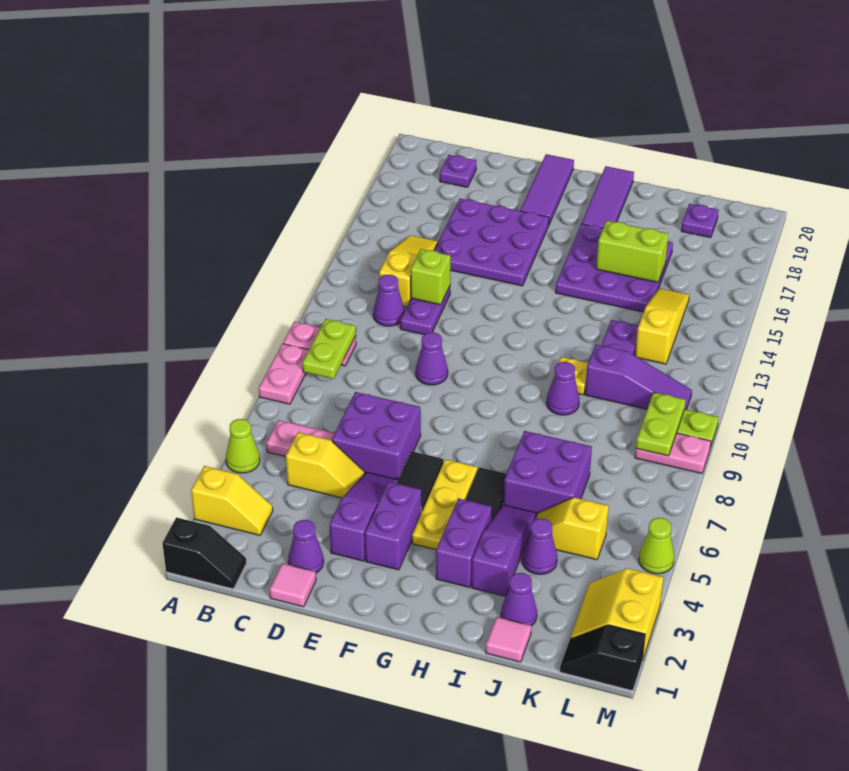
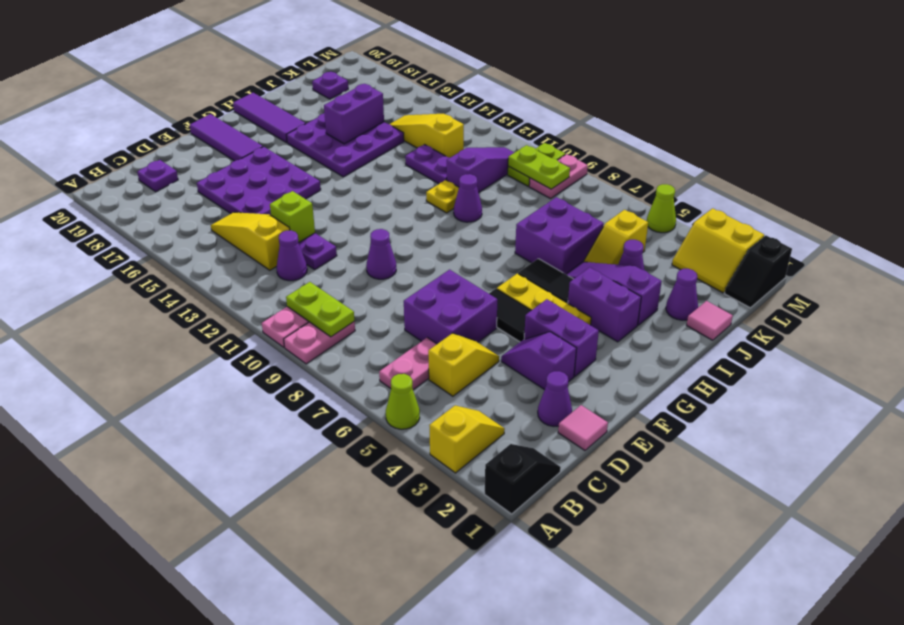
pink plate A8:A9 level 1 -> pink plate A9:B9 level 1
purple slope E3:E5 level 1 top 3 -> purple slope E3:E4 level 1 top 3
lime brick I16:J16 level 2 -> purple brick I16:J16 level 2

